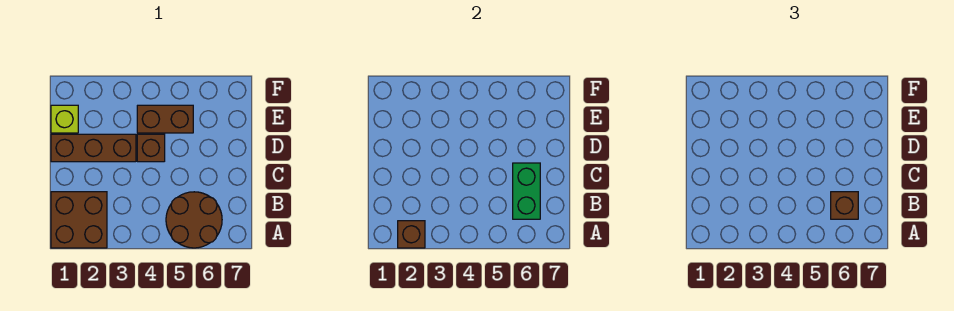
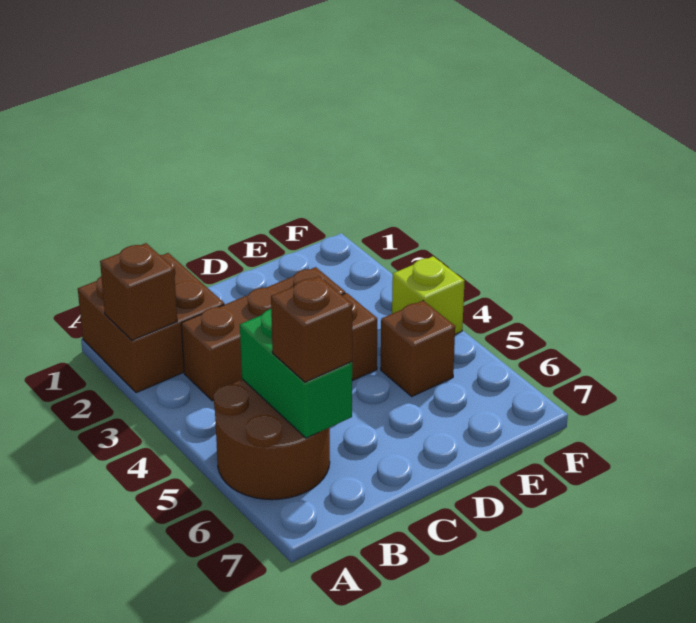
green brick B6:C6 level 2 -> green brick B5:B6 level 2
brown brick D1:D3 level 1 -> brown brick B3:D3 level 1
lime brick E1 level 1 -> lime brick F4 level 1
brown brick E4:E5 level 1 -> brown brick E5 level 1

